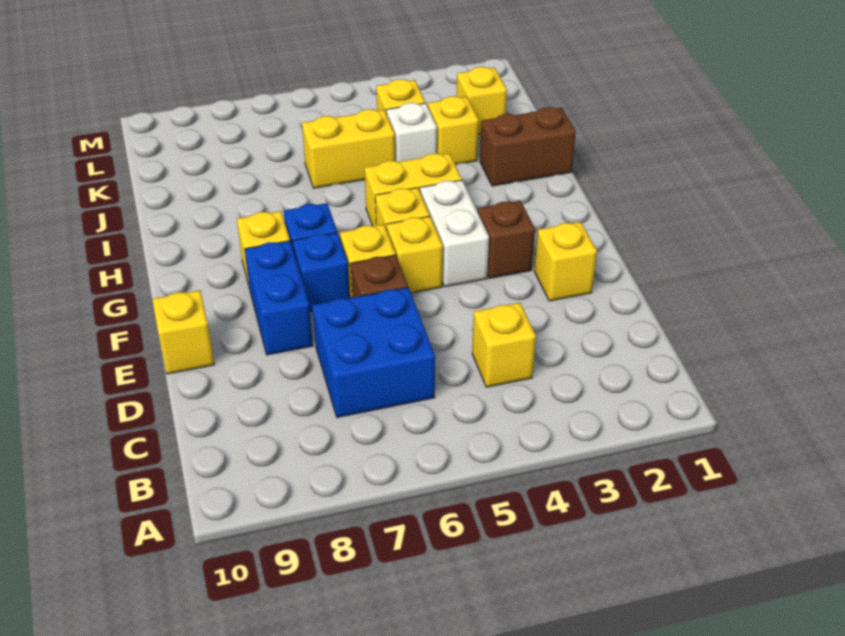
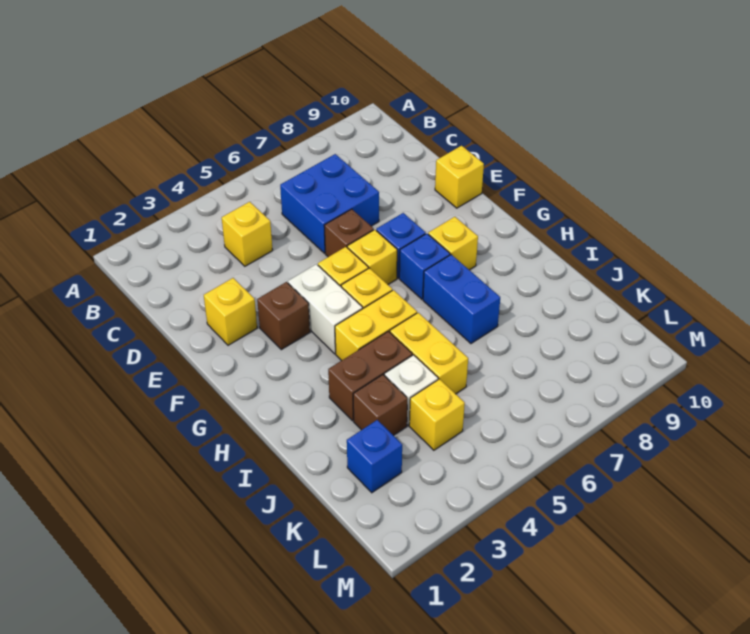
blue brick E8:F8 level 1 -> blue brick H7:I7 level 1
brown brick I1:I2 level 1 -> brown brick I3:I4 level 1
yellow brick J3 level 1 -> brown brick J3 level 1
yellow brick J5:J6 level 1 -> yellow brick I5:J5 level 1
yellow brick K2 level 1 -> blue brick K2 level 1

